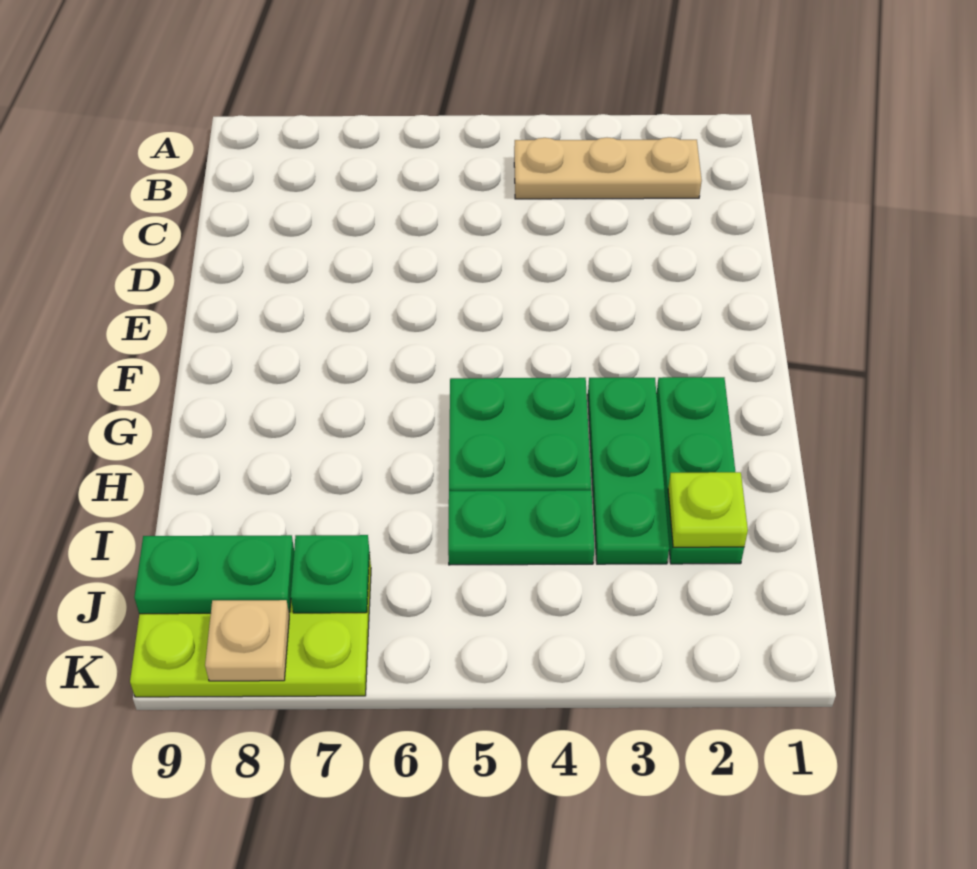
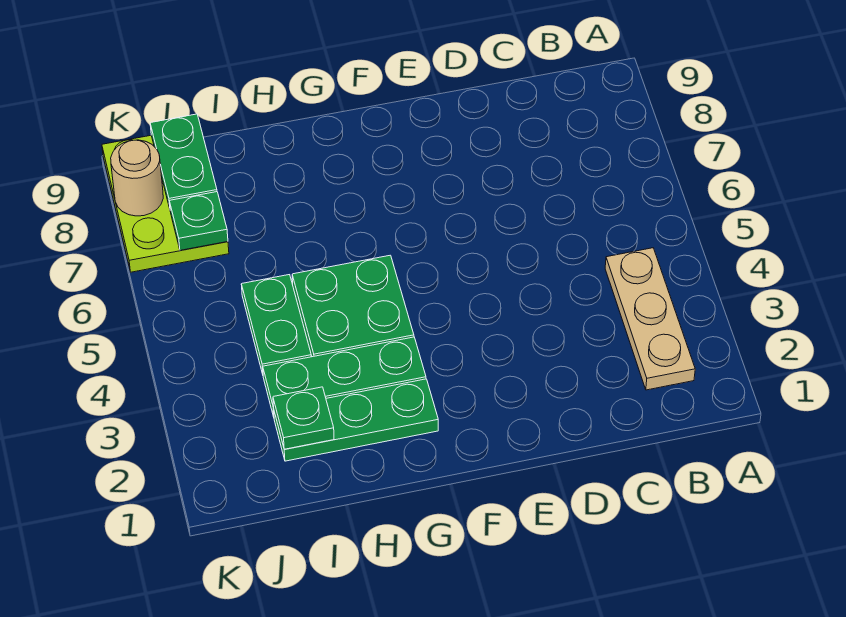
lime plate I2 level 2 -> green plate I2 level 2
tan plate K8 level 2 -> tan round brick K8 level 2

